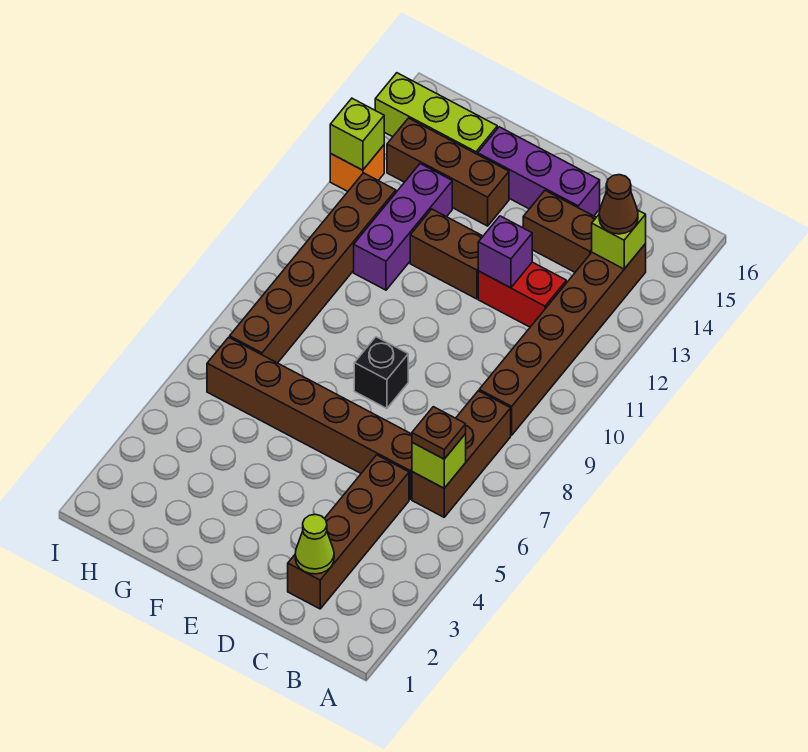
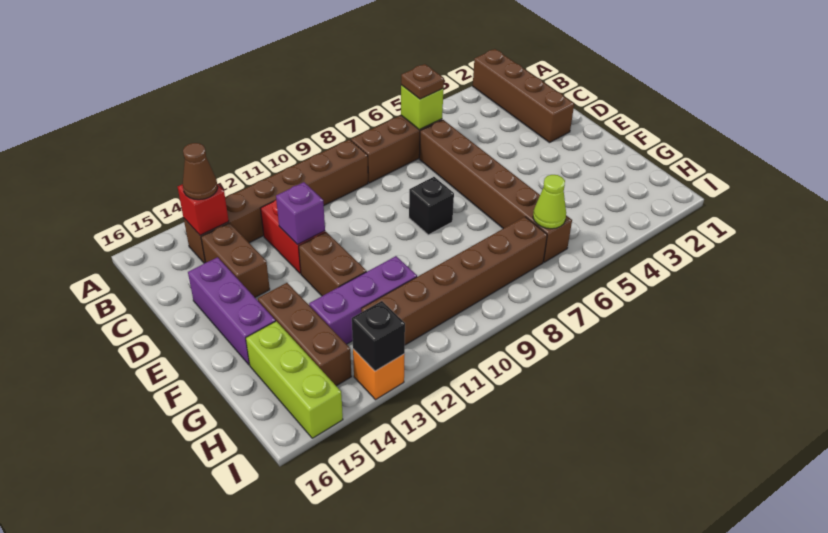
lime brick B14 level 2 -> red brick B14 level 2
brown brick C2:C5 level 1 -> brown brick A2:D2 level 1
lime cone C2 level 2 -> lime cone H6 level 2
lime brick I13 level 2 -> black brick I13 level 2

